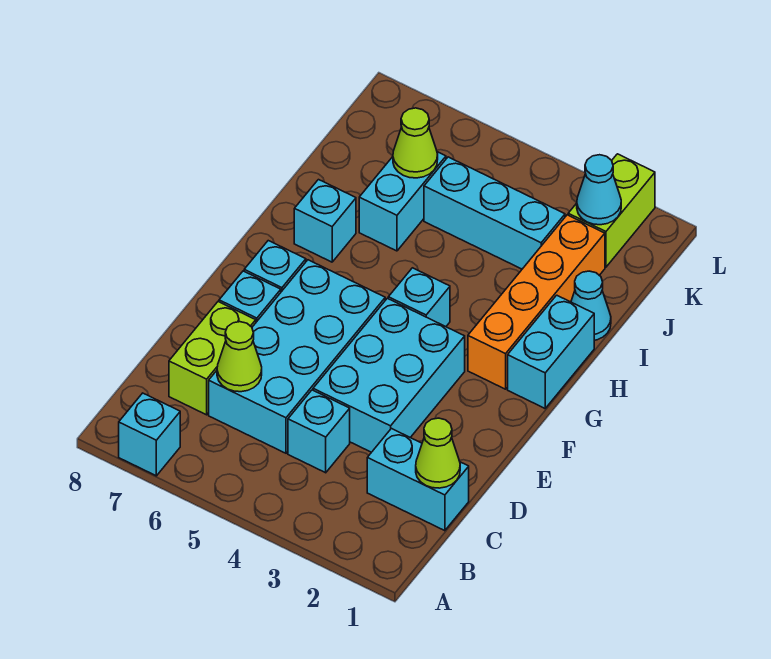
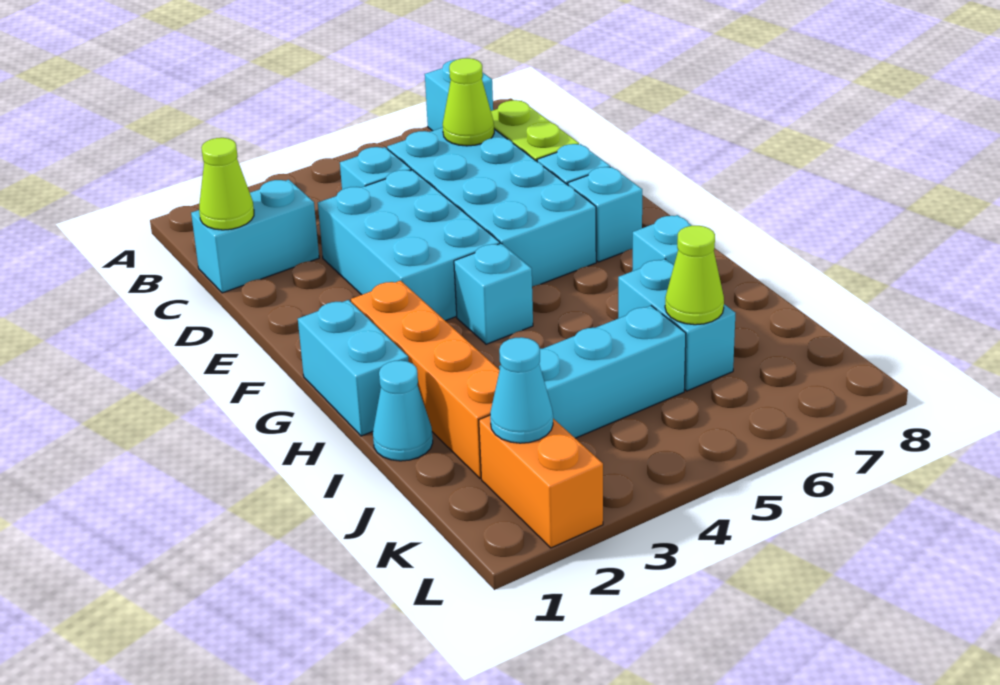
lime brick K2:L2 level 1 -> orange brick K2:L2 level 1

